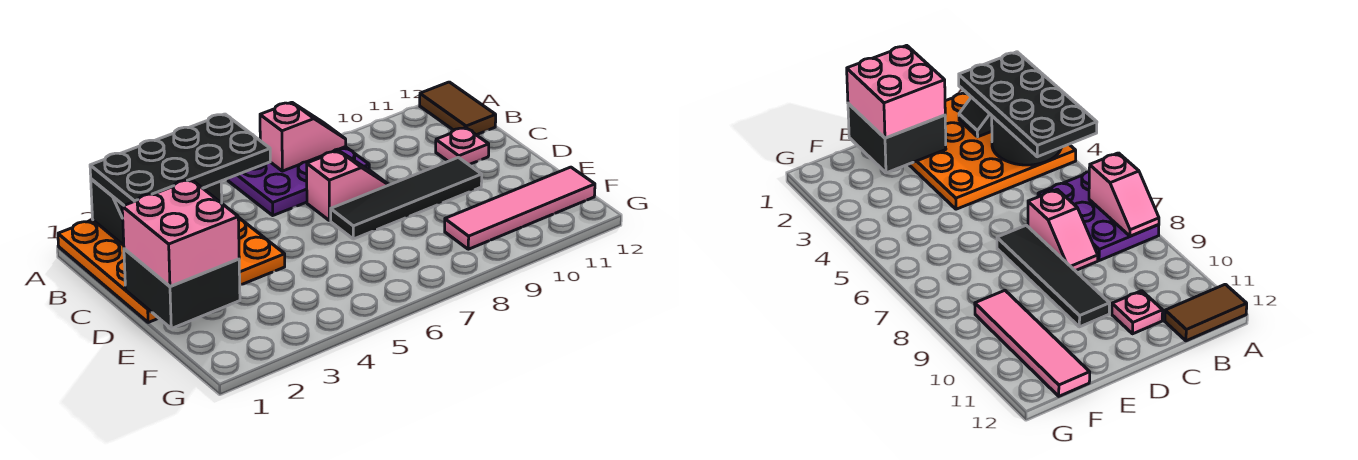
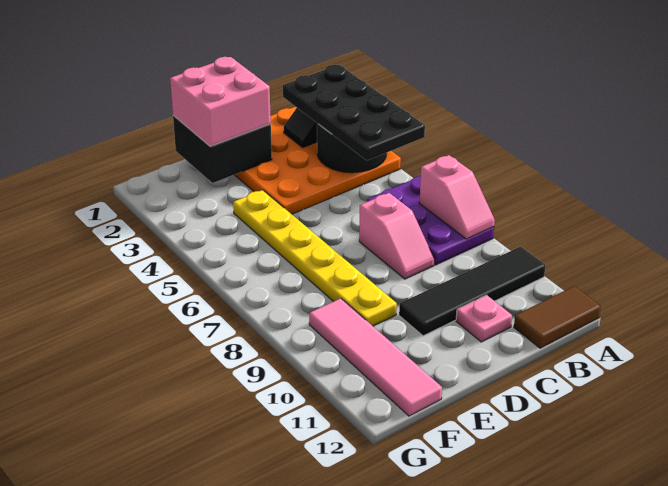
black tile D7:D10 level 1 -> black tile A10:D10 level 1
none -> yellow plate E4:E9 level 1

